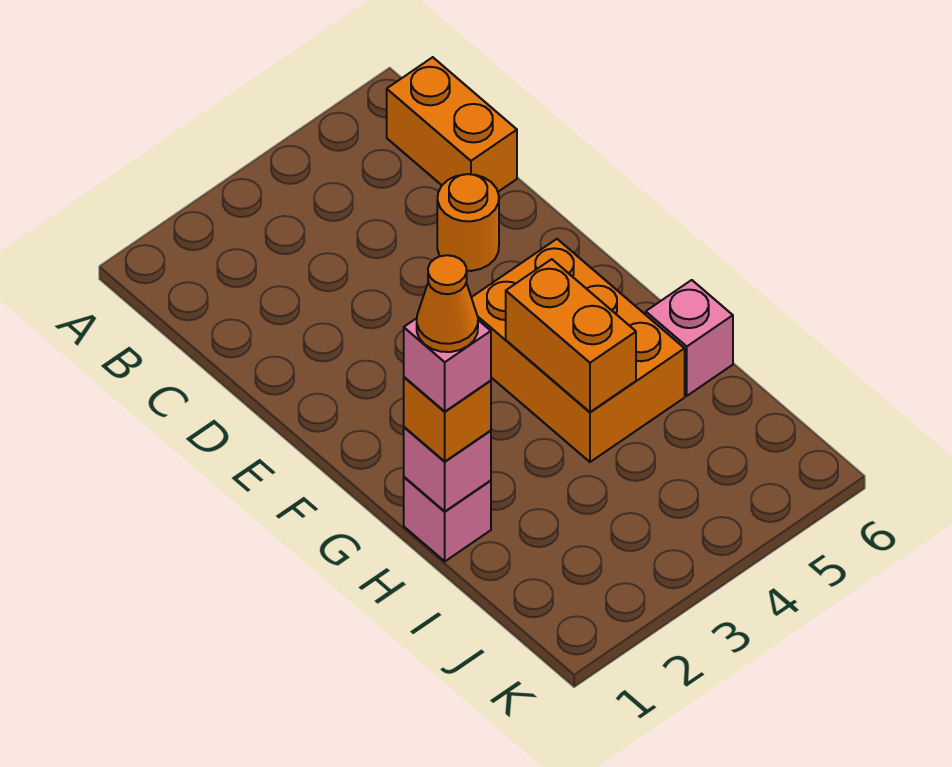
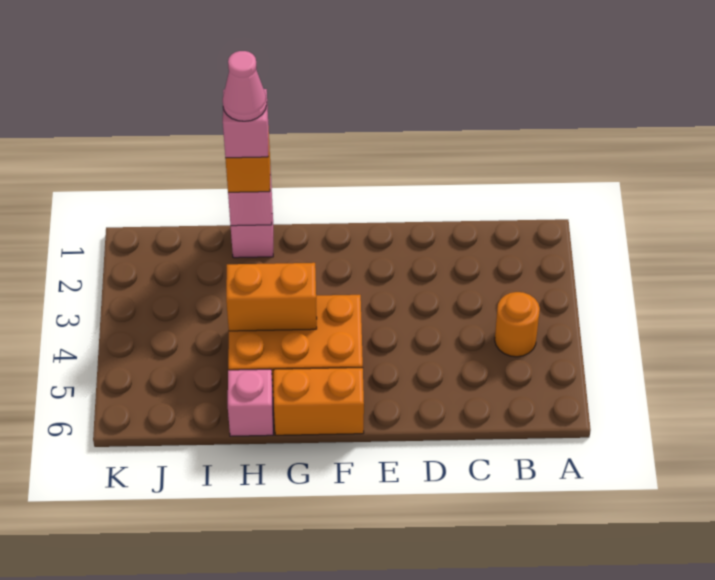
orange brick B6:C6 level 1 -> orange brick F6:G6 level 1
orange round brick D5 level 1 -> orange round brick B4 level 1
orange cone H1 level 5 -> pink cone H1 level 5

